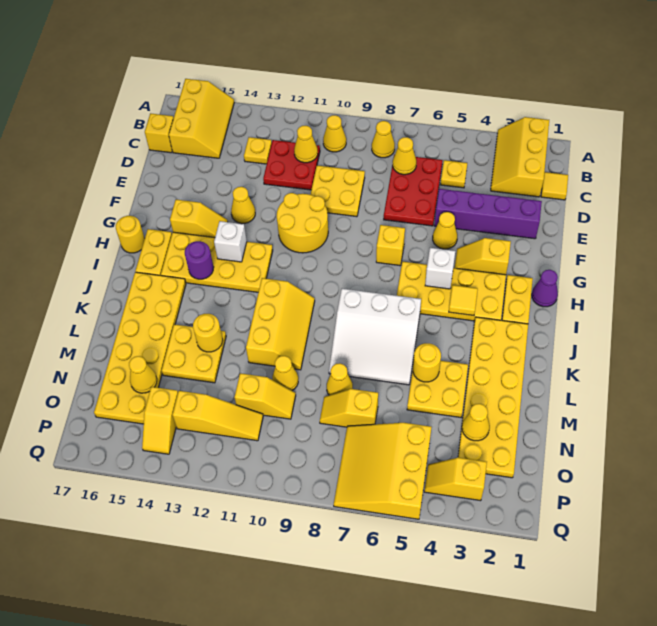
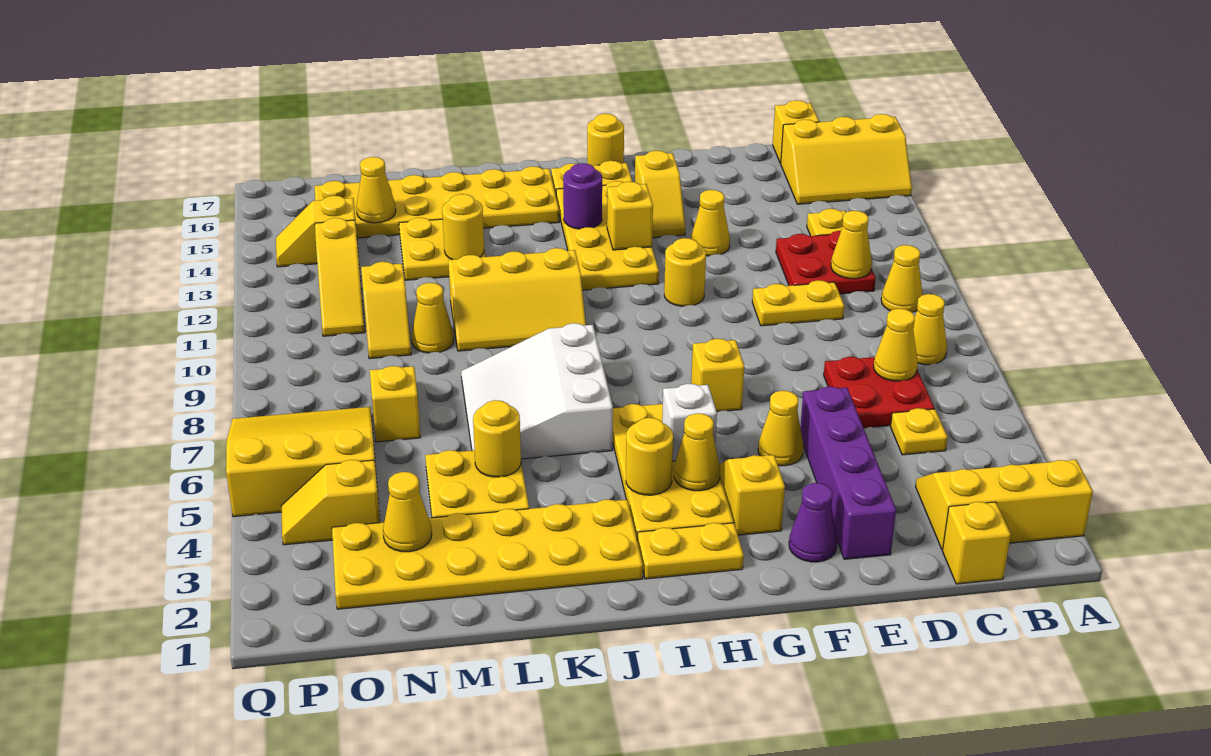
yellow tile C1 level 1 -> yellow brick C1 level 1
red plate C6:E7 level 1 -> red plate C6:D7 level 1
yellow plate D9:E10 level 1 -> yellow plate D10:E10 level 1
yellow round brick F10:G11 level 1 -> yellow round brick G11 level 1
purple cone H1 level 1 -> purple cone F2 level 1
white brick H13 level 2 -> yellow brick H13 level 2
yellow tile I4 level 2 -> yellow round brick I4 level 2
yellow cone M8 level 1 -> yellow cone H4 level 2
yellow slope P3:P4 level 1 top 3 -> yellow slope O4:P4 level 1 top O

